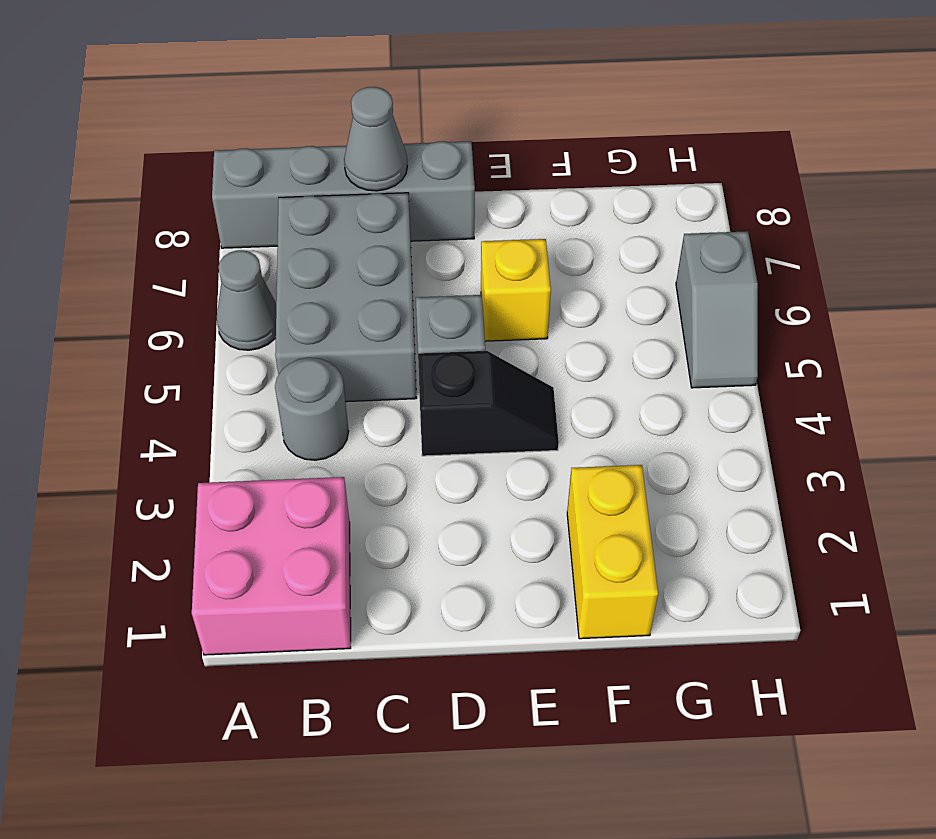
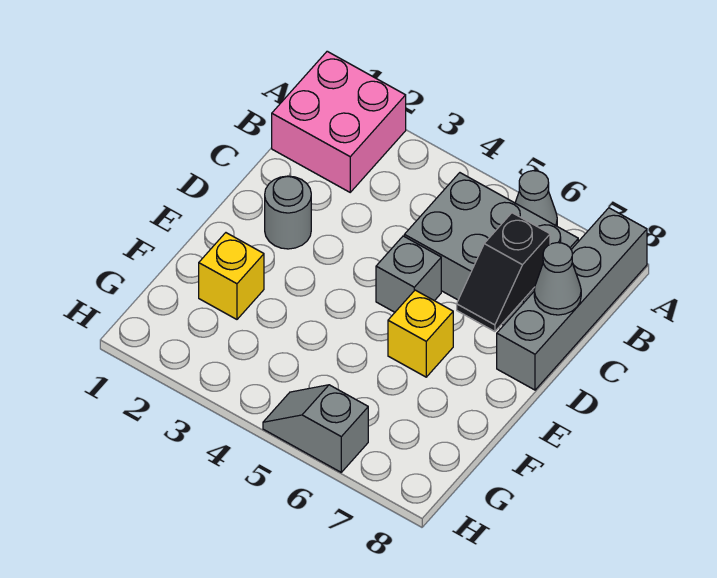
grey round brick B4 level 1 -> grey round brick D2 level 1
black slope D4:E4 level 1 top D -> black slope C7:D7 level 2 top C
yellow brick F1:F2 level 1 -> yellow brick F2 level 1

